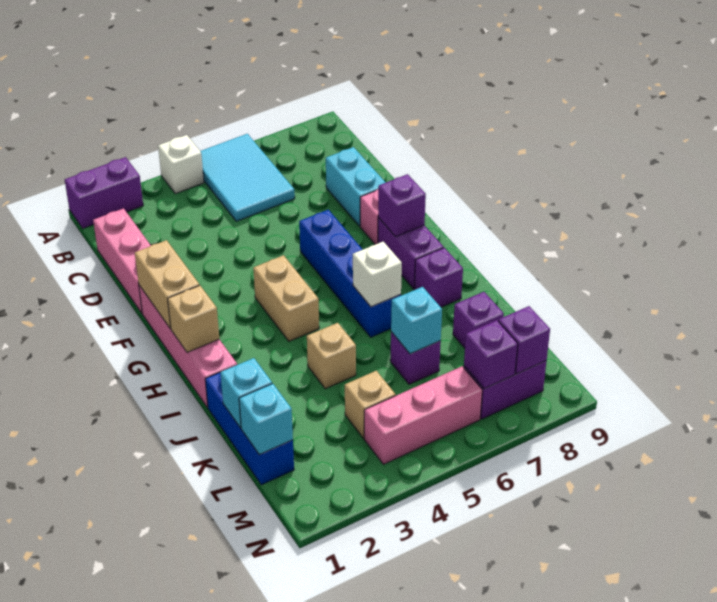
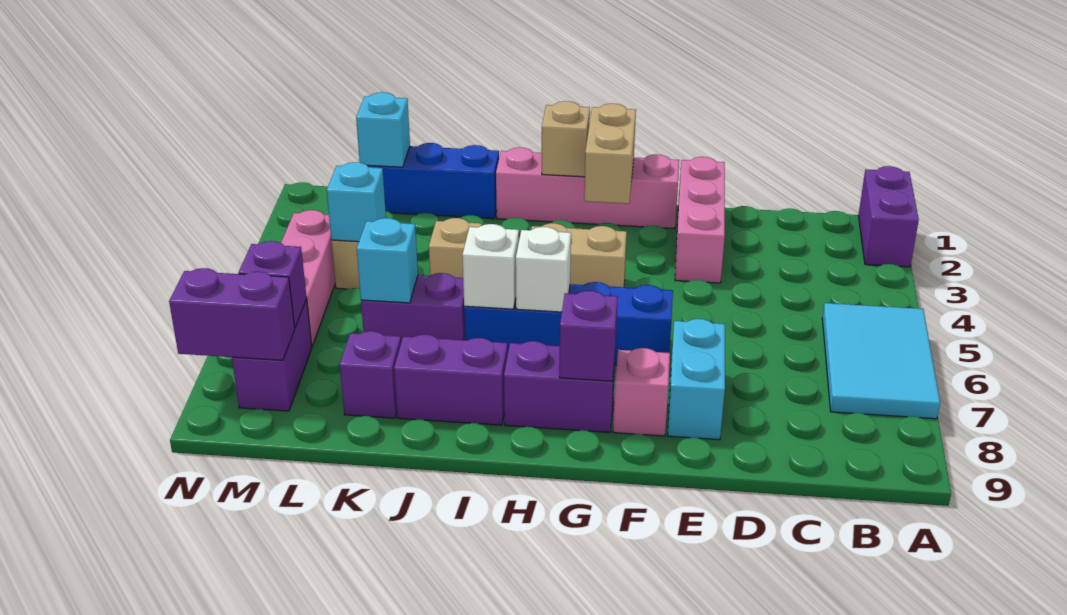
white brick A4 level 1 -> white brick H6 level 2
cyan tile A5:C6 level 1 -> cyan tile A5:B7 level 1
pink brick C1:E1 level 1 -> pink brick E1:E3 level 1
cyan brick D8:E8 level 1 -> cyan brick E7:E8 level 1
tan brick F1:G1 level 2 -> tan brick G1:G2 level 2
purple brick I8 level 1 -> purple brick I8:J8 level 1
cyan brick K1 level 2 -> cyan brick L4 level 2
purple brick K6 level 1 -> purple brick J6:K6 level 1
purple brick M8 level 2 -> purple brick M8:N8 level 2

